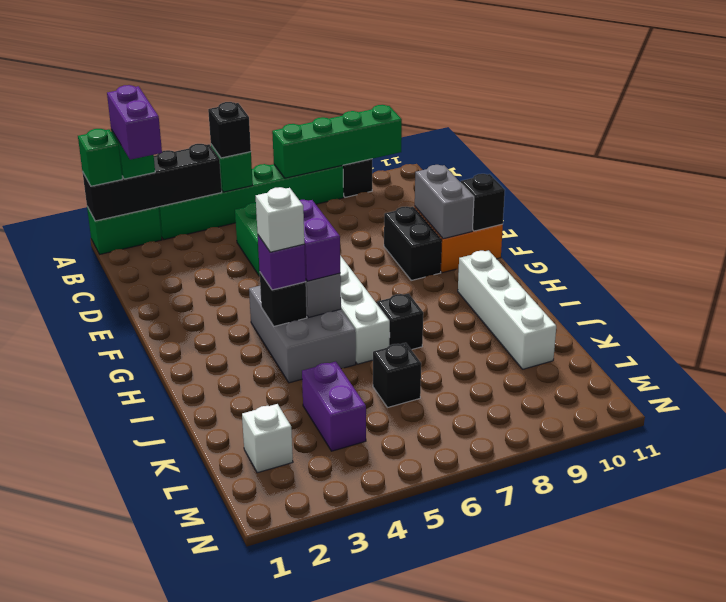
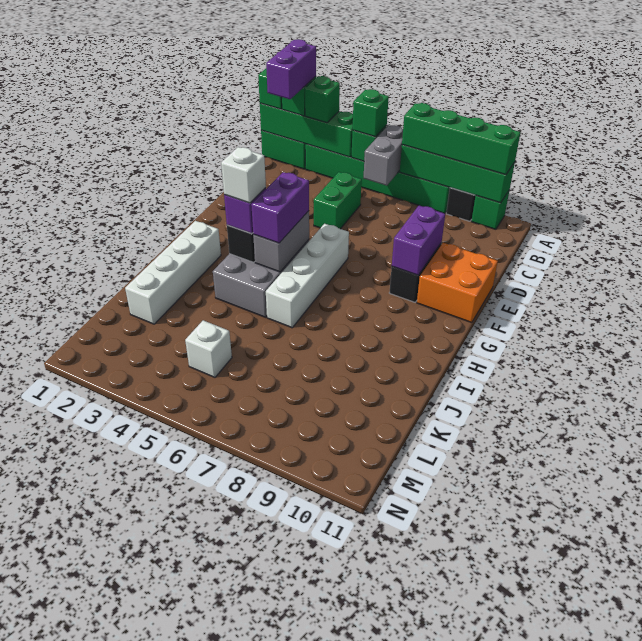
black brick A1:A4 level 2 -> green brick A1:A4 level 2
none -> green brick A3 level 3
black brick A5 level 3 -> green brick A5 level 3
none -> green brick A7:A10 level 3
none -> green brick A10 level 1
grey brick E10:F10 level 2 -> grey brick A6:B6 level 2
black brick F11 level 2 -> none
white brick H10:K10 level 1 -> white brick H2:K2 level 1
black brick I7 level 1 -> none
purple brick K4:L4 level 1 -> purple brick E9:F9 level 2
black brick K6 level 1 -> none
white brick L2 level 1 -> white brick L5 level 1

